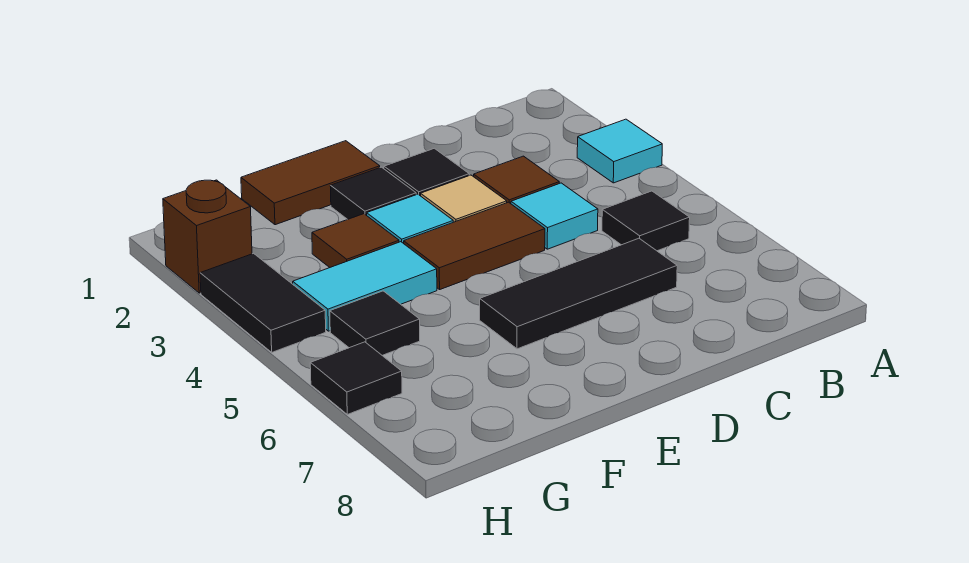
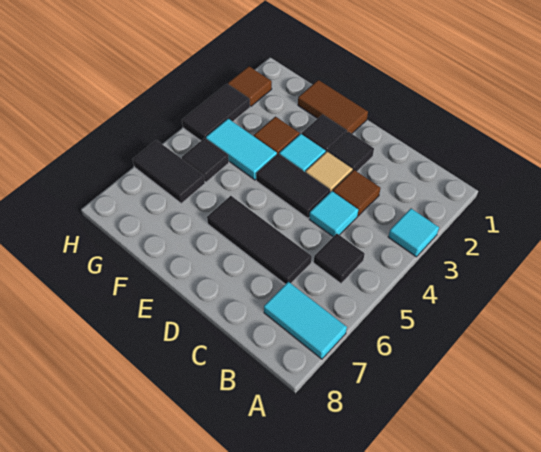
none -> cyan tile A7:B7 level 1
brown tile D4:E4 level 1 -> black tile D4:E4 level 1
brown brick H2 level 1 -> brown tile H2 level 1
black tile H6 level 1 -> black tile G6:H6 level 1

